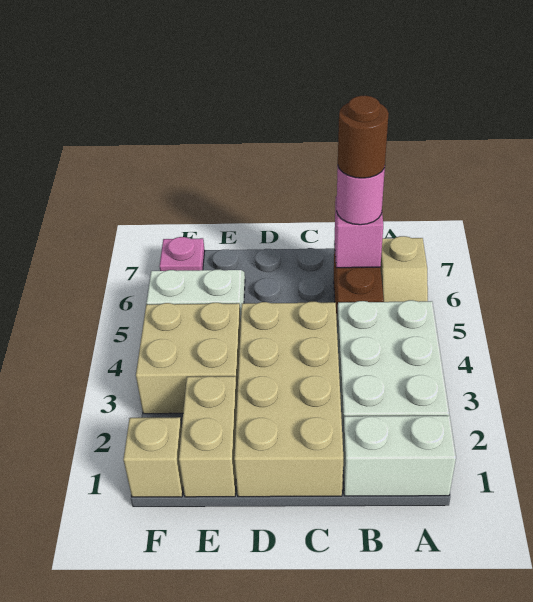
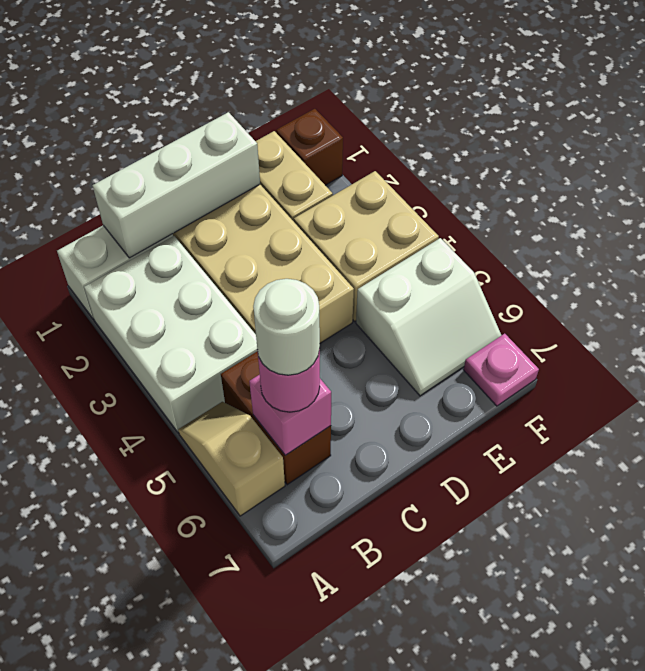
none -> white brick B1:D1 level 2
brown round brick B6 level 4 -> white round brick B6 level 4
tan brick F1 level 1 -> brown brick F1 level 1

